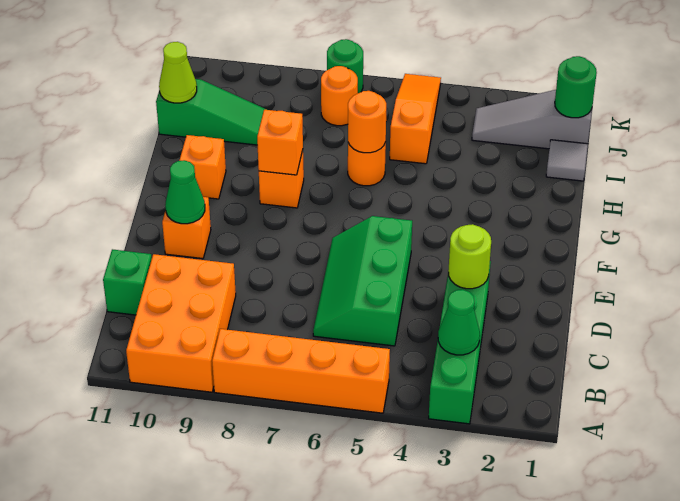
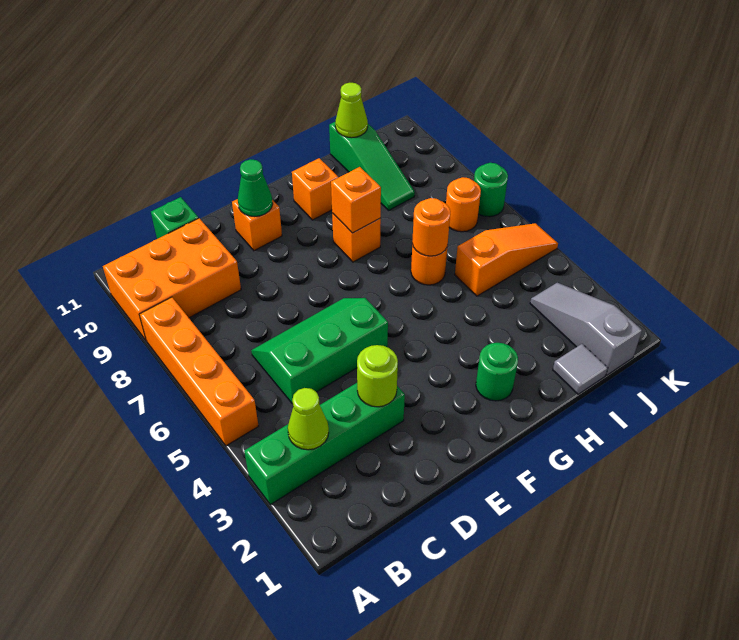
green cone B3 level 2 -> lime cone B3 level 2
green round brick J1 level 2 -> green round brick G2 level 1

